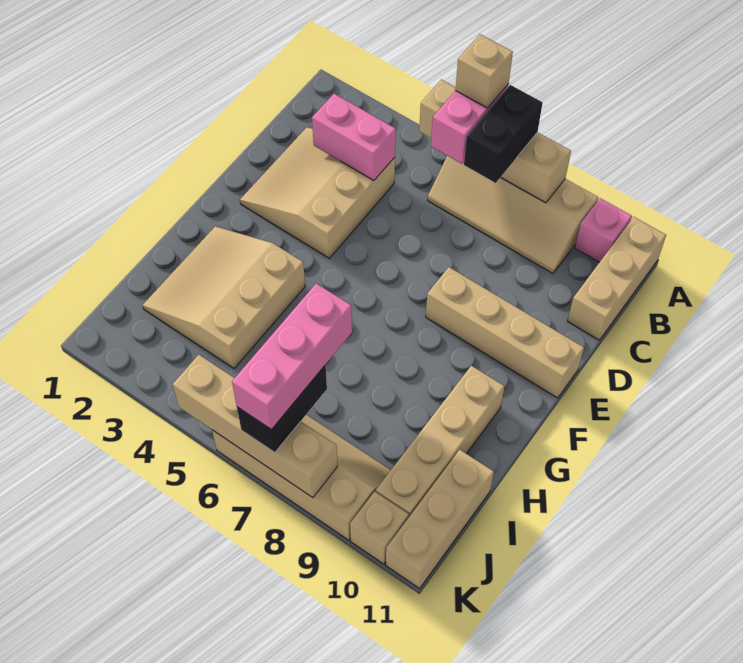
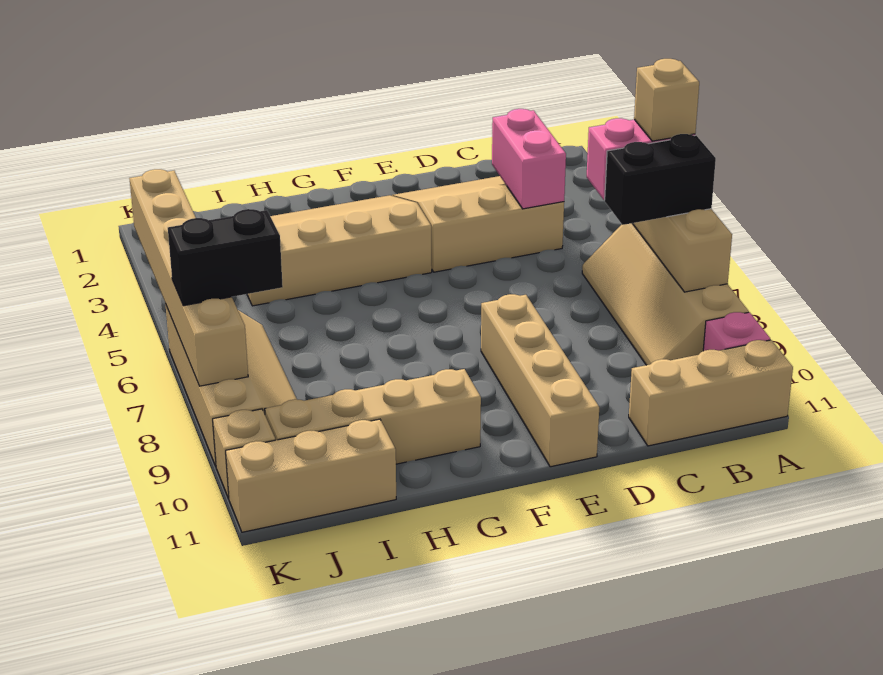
tan slope G2:I4 level 1 top 4 -> tan slope F2:I4 level 1 top 4
pink brick I7:K7 level 4 -> none
tan brick K5:K8 level 2 -> tan brick K3:K8 level 2

